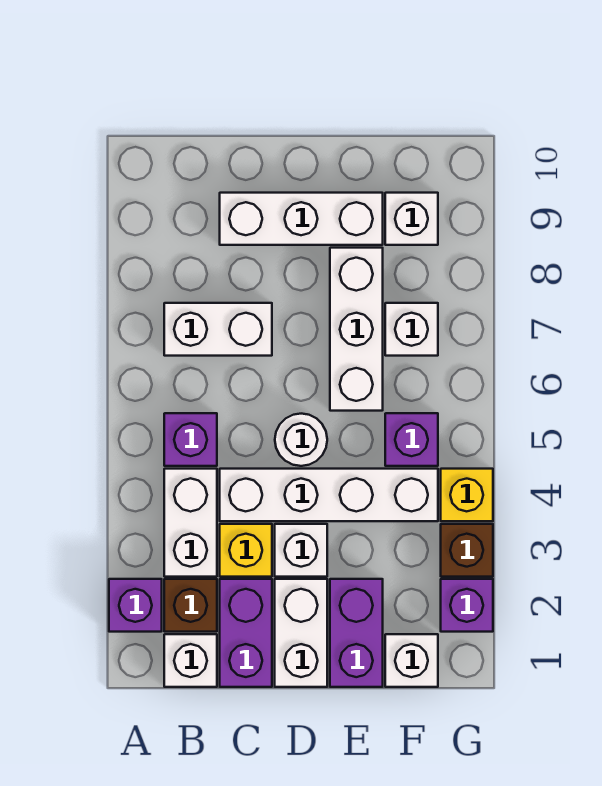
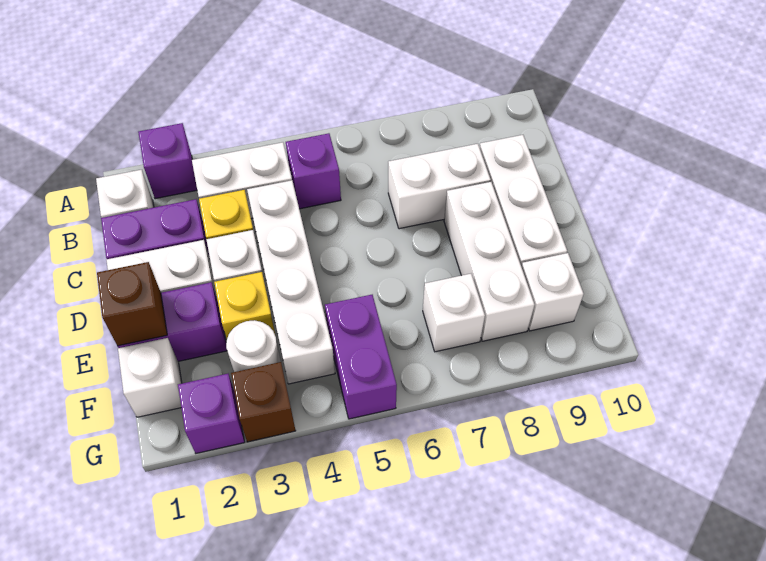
brown brick B2 level 1 -> brown brick E1 level 2
white brick B7:C7 level 1 -> white brick C7:C8 level 1
white round brick D5 level 1 -> white round brick F3 level 1
white brick E6:E8 level 1 -> white brick D8:F8 level 1
purple brick F5 level 1 -> purple brick F5:G5 level 1
yellow brick G4 level 1 -> yellow brick E3 level 1

